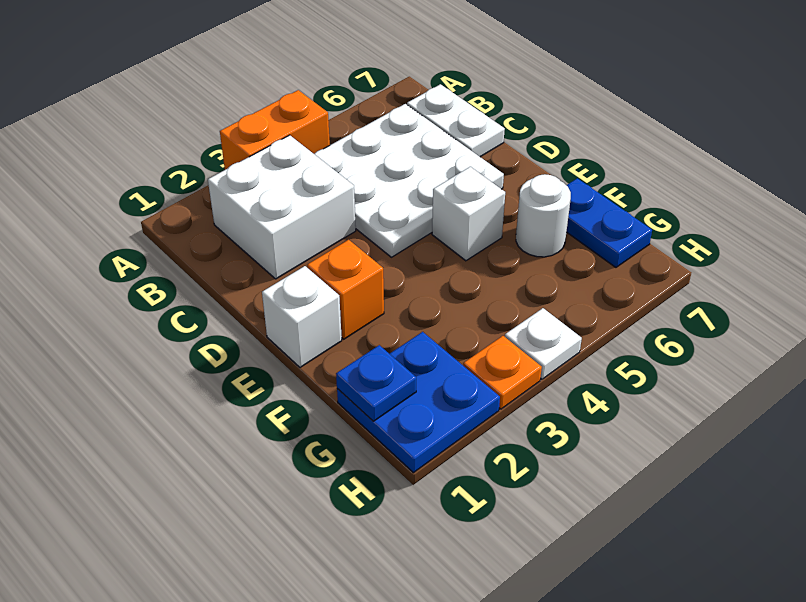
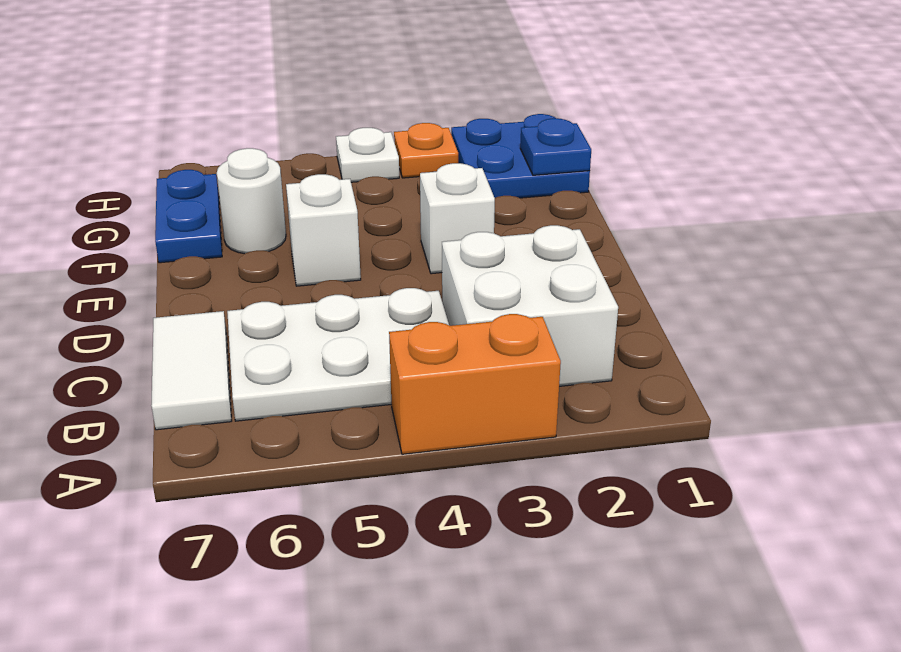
white plate B4:D6 level 1 -> white plate B4:C6 level 1
white plate B7:C7 level 1 -> white tile B7:C7 level 1
white brick E1 level 1 -> white brick E3 level 1
orange brick E2 level 1 -> none

